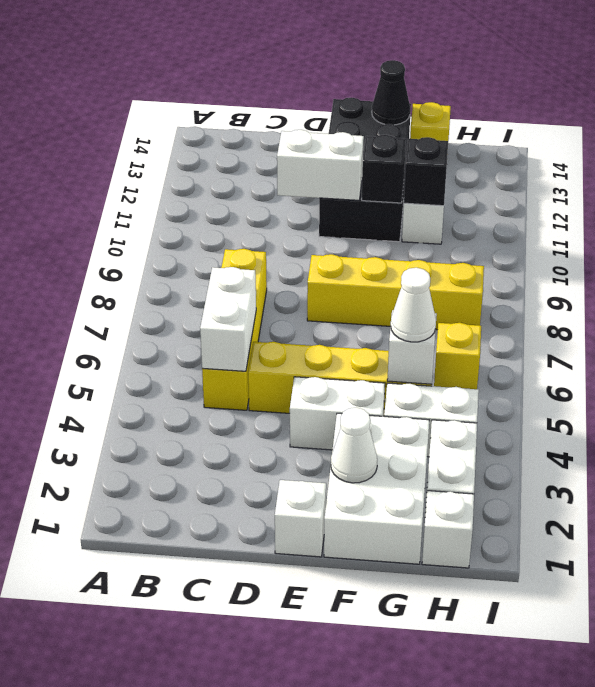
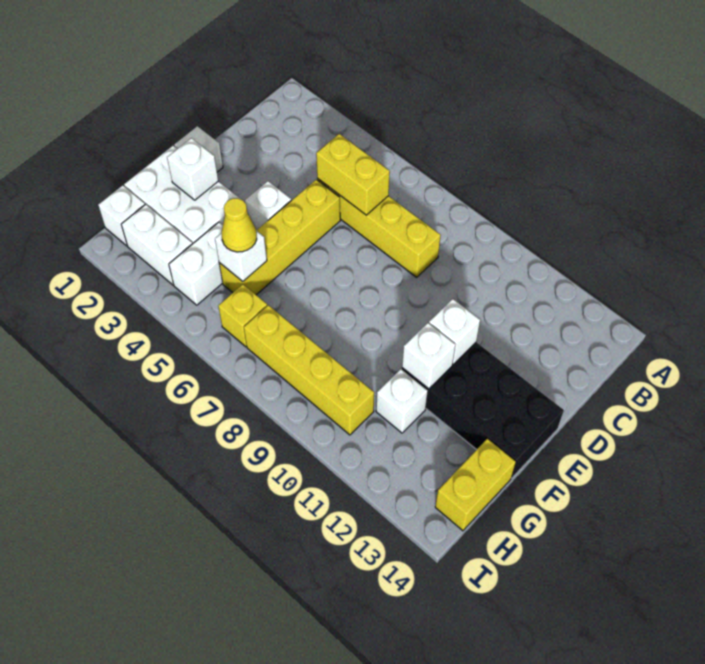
white brick C5:C6 level 2 -> yellow brick C5:C6 level 2
white brick D11:E11 level 2 -> white brick E11 level 2
white brick E4:F4 level 1 -> white brick E4 level 1
yellow brick E8:H8 level 1 -> yellow brick H7:H10 level 1
white cone F2 level 2 -> white brick F2 level 2
black brick F11 level 2 -> white brick F11 level 2
black cone F14 level 2 -> none
white cone G5 level 3 -> yellow cone G5 level 3
black brick G11 level 2 -> none
yellow brick G14 level 1 -> yellow brick G14:H14 level 1

